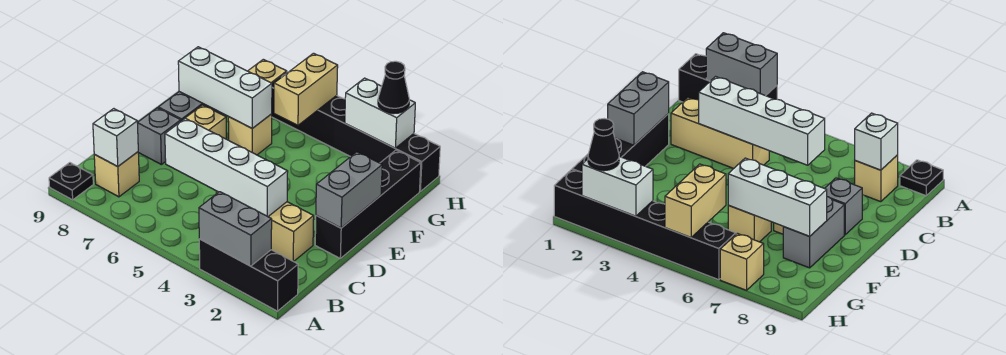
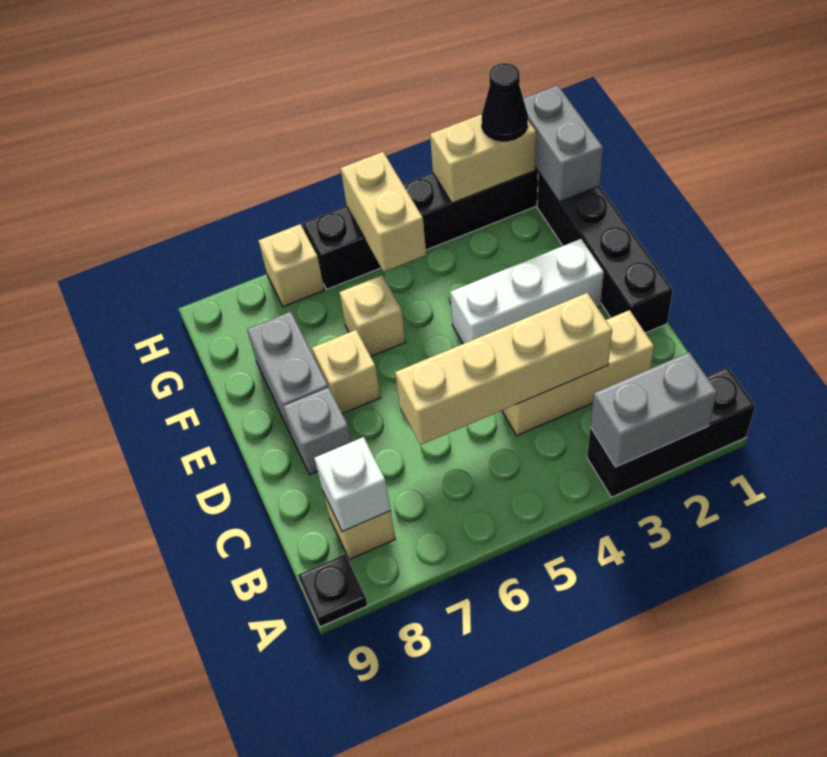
white brick C3:C6 level 2 -> tan brick C3:C6 level 2
grey brick D1:E1 level 2 -> grey brick G1:H1 level 2
white brick F6:F8 level 2 -> white brick E2:E4 level 1
white brick H2:H3 level 2 -> tan brick H2:H3 level 2

